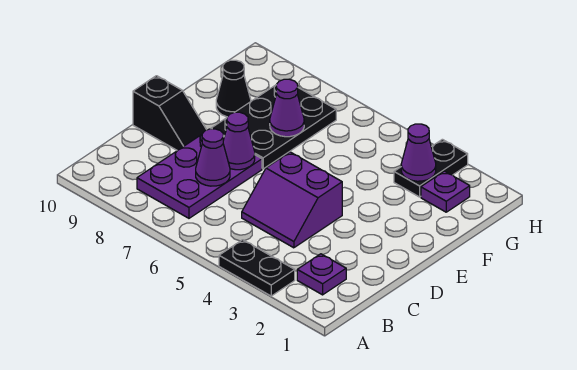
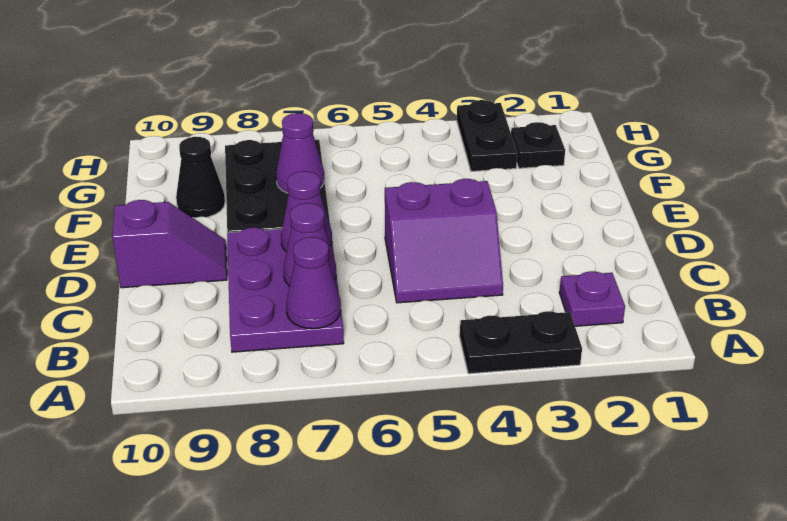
black slope D9:D10 level 1 top 10 -> purple slope D9:D10 level 1 top 10
purple plate G2 level 1 -> black plate G2 level 1
purple cone G3 level 2 -> purple cone B7 level 2

